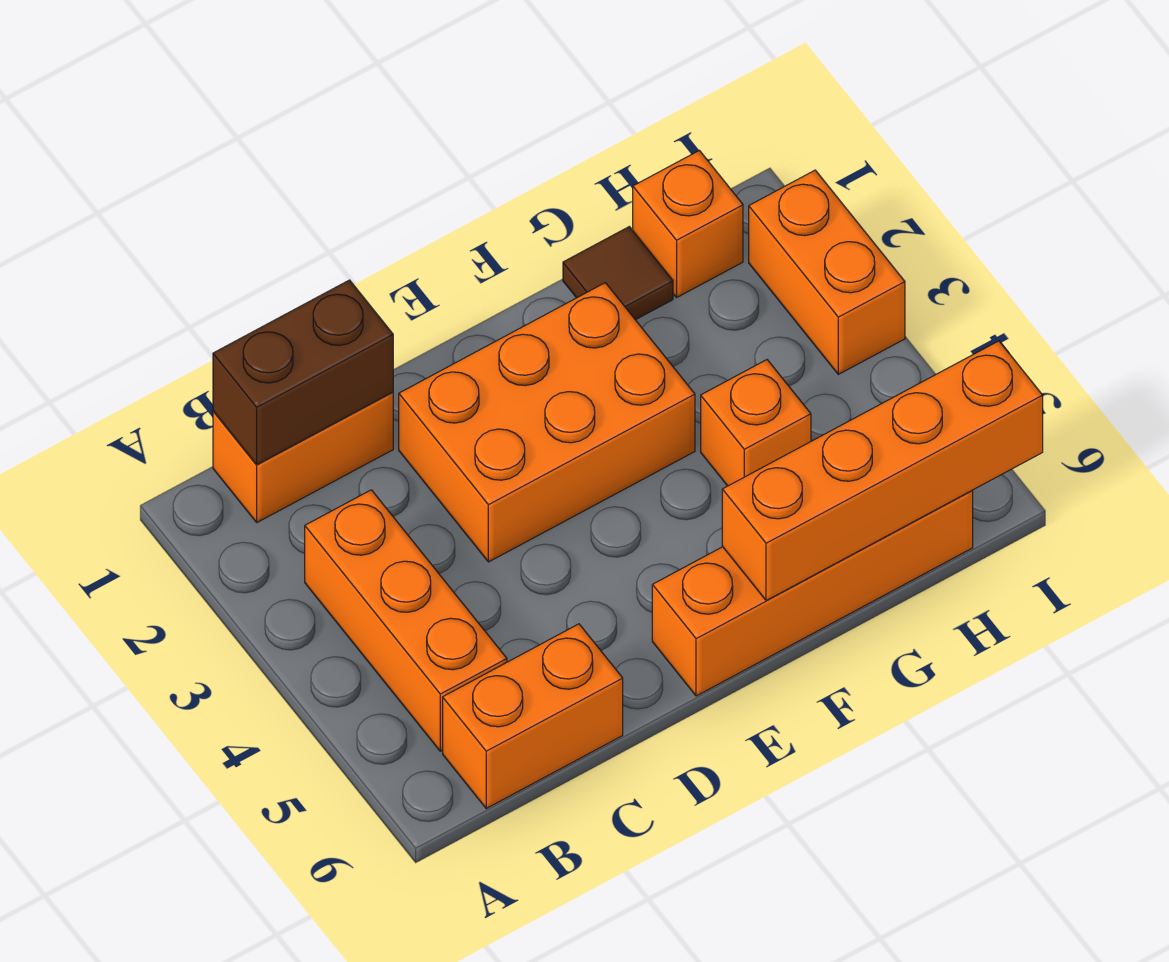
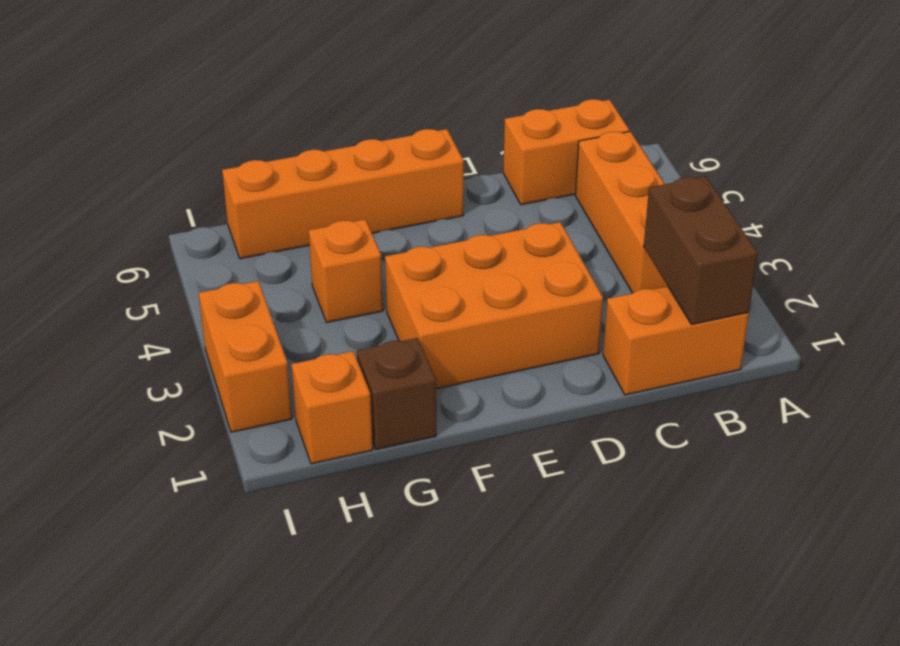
brown brick B1:C1 level 2 -> brown brick B1:B2 level 2
orange brick F6:I6 level 2 -> none
brown tile G1 level 1 -> brown brick G1 level 1

